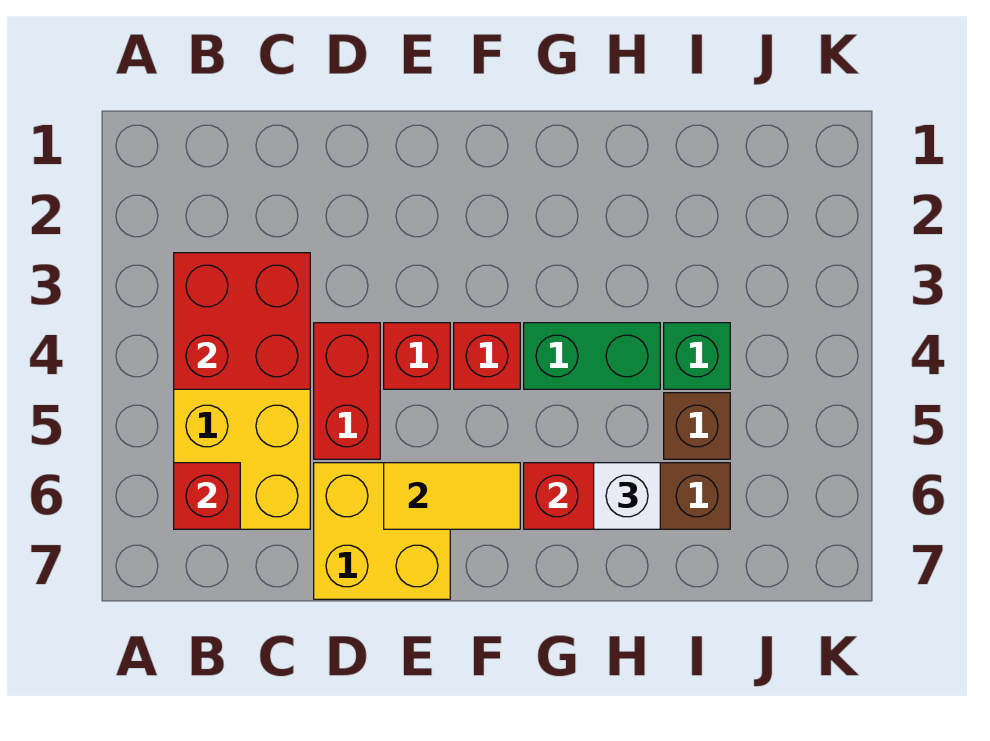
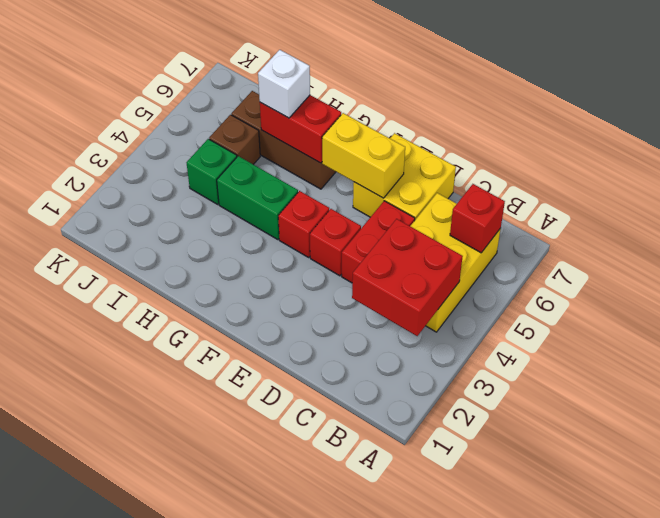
yellow tile E6:F6 level 2 -> yellow brick E6:F6 level 2

